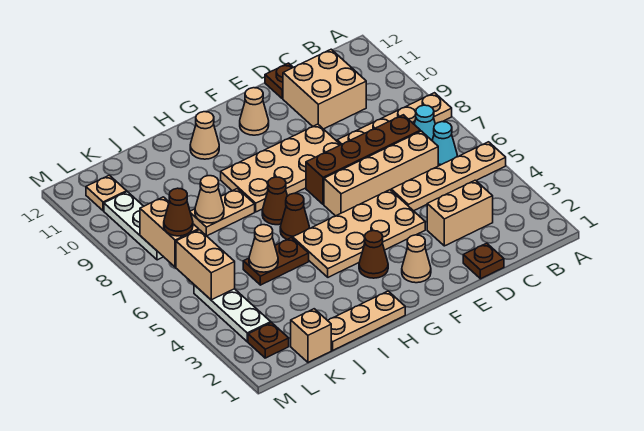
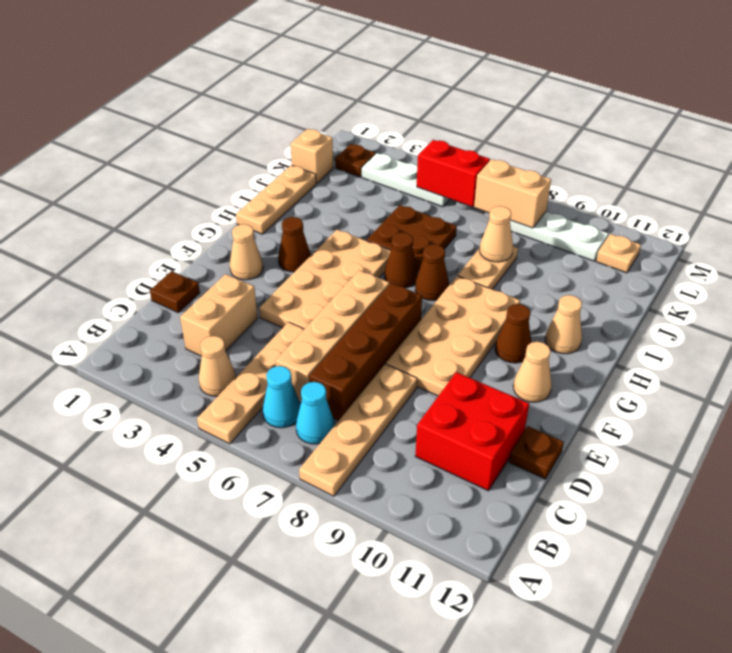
tan brick C10:D11 level 1 -> red brick C10:D11 level 1
brown plate I5:J5 level 1 -> brown plate I5:J6 level 1
tan cone J5 level 2 -> tan cone B4 level 1
tan brick L5:L6 level 2 -> red brick L5:L6 level 2
brown cone L7 level 3 -> brown cone G10 level 1

